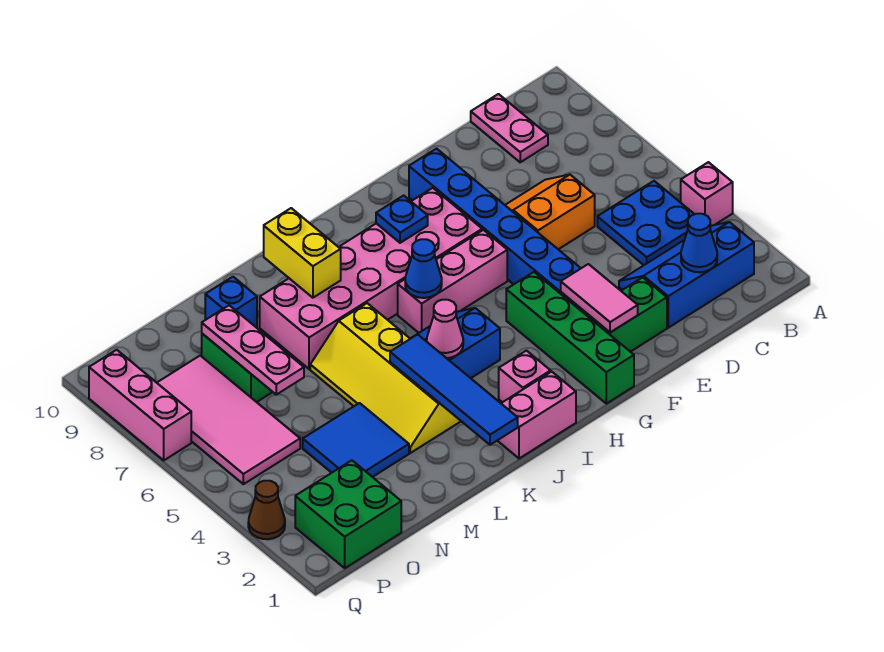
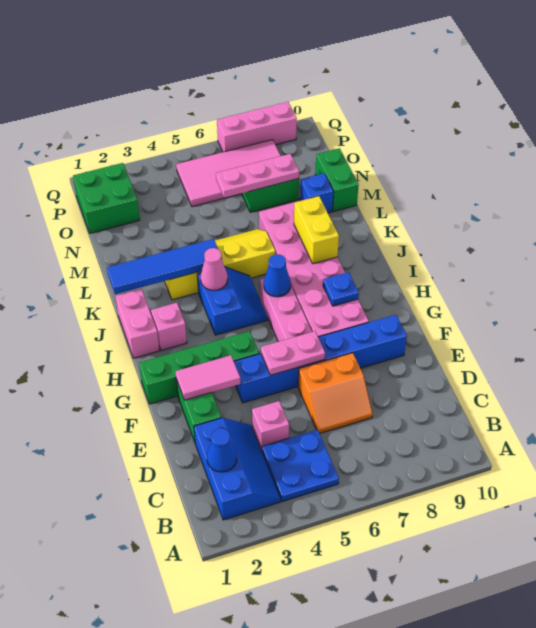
pink brick A4 level 1 -> pink brick D4 level 1
pink plate C9:C10 level 1 -> pink plate F5:F6 level 2
orange slope D6:E7 level 1 top 6 -> orange slope D6:E7 level 1 top E
yellow brick K8:K9 level 2 -> yellow brick J8:K8 level 2
blue tile M3:N4 level 1 -> none
none -> green brick M10:N10 level 1
brown cone Q3 level 1 -> none

